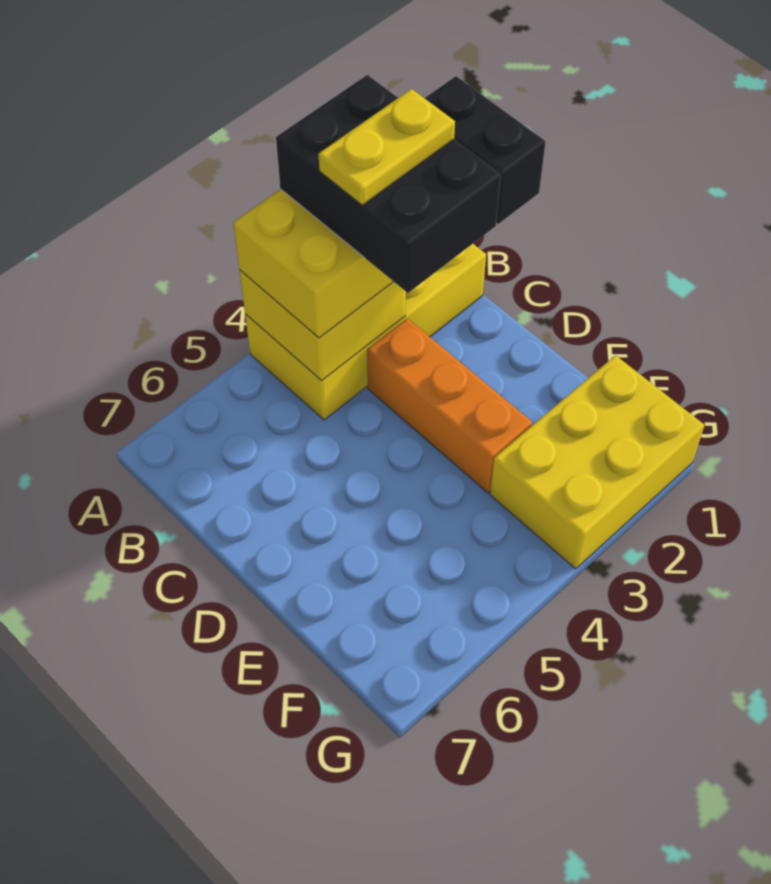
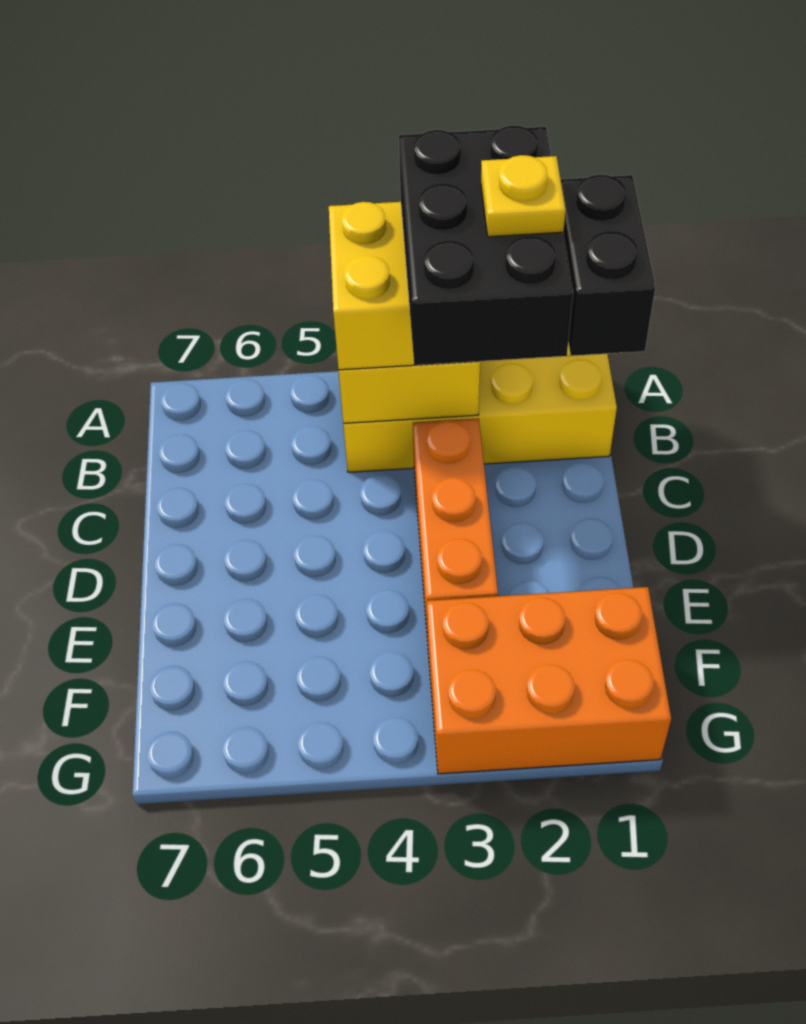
yellow plate B2:B3 level 5 -> yellow plate B2 level 5
yellow brick F1:G3 level 1 -> orange brick F1:G3 level 1

